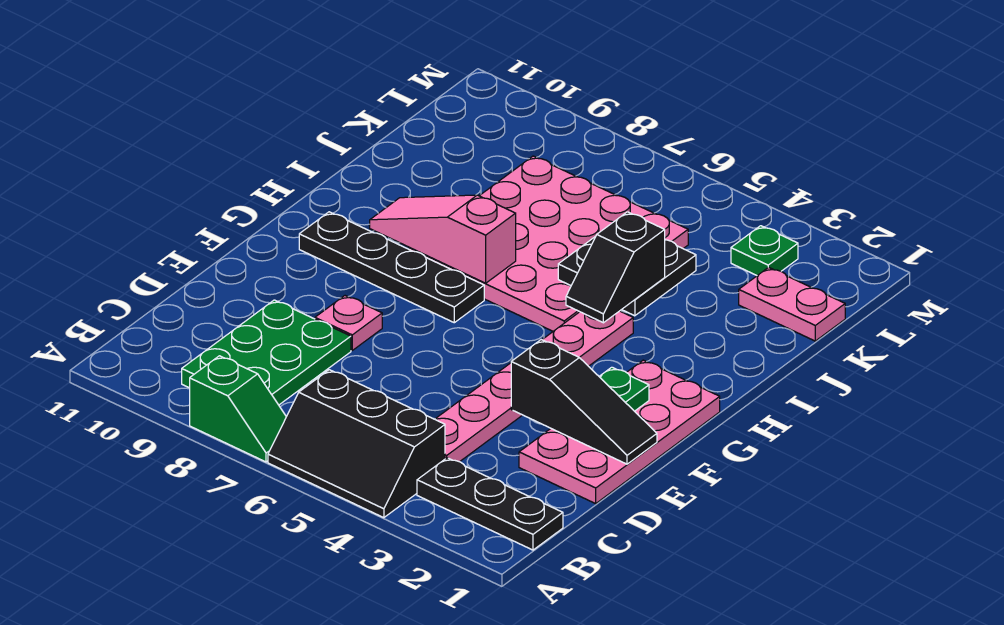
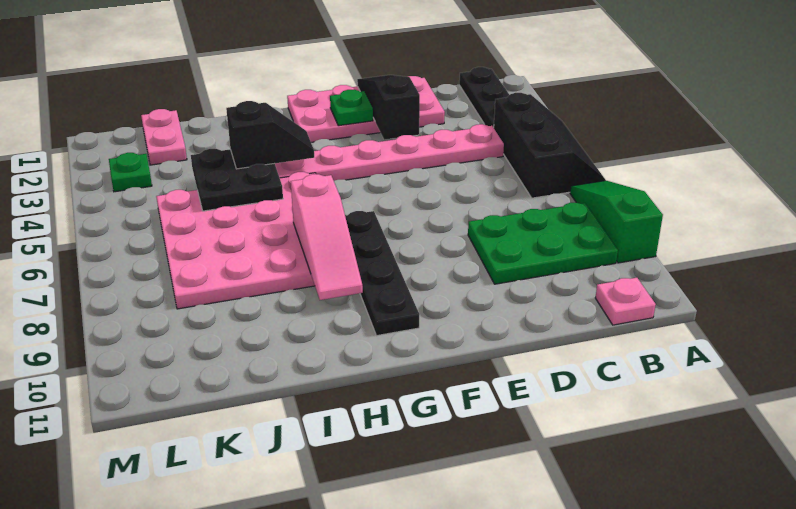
green slope A7:A8 level 1 top 8 -> green slope A7:A9 level 1 top 9
pink plate E8 level 1 -> pink plate B11 level 1

